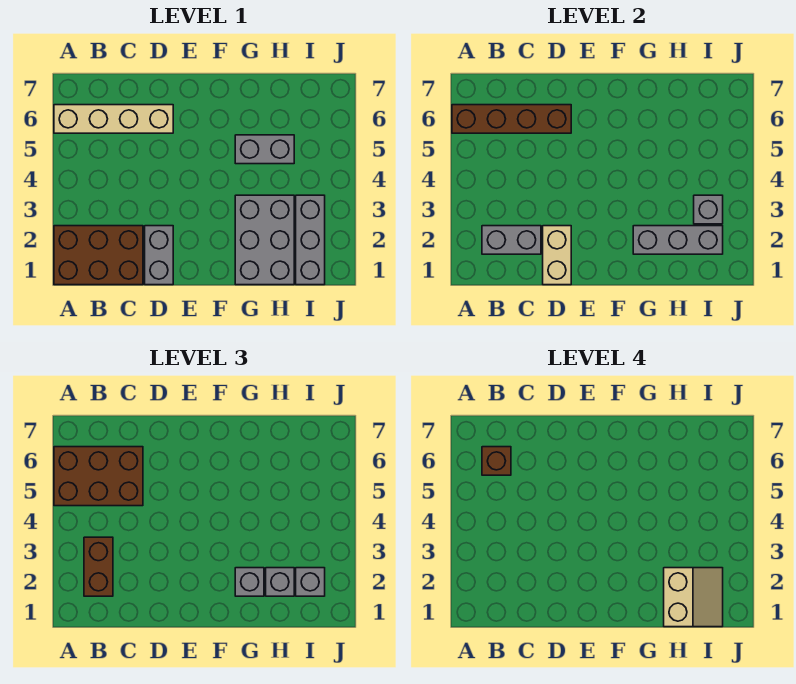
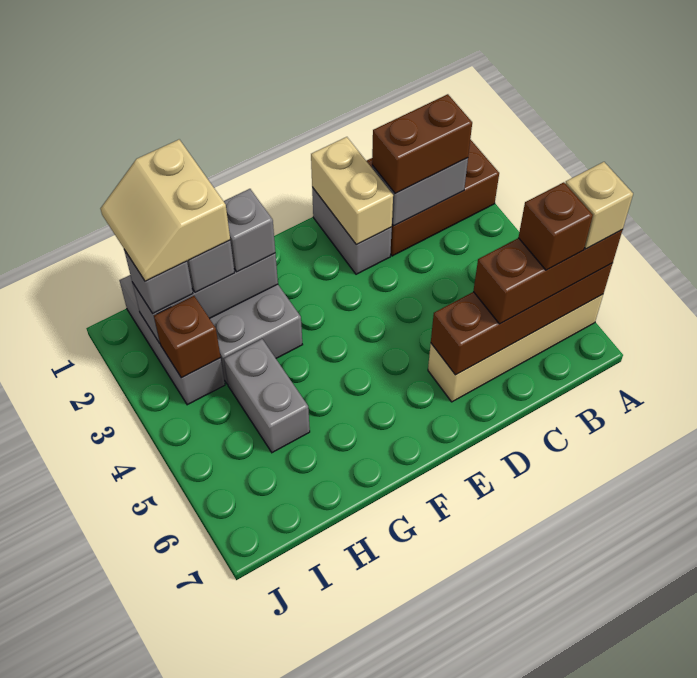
brown brick A5:C6 level 3 -> brown brick A6:C6 level 3
none -> tan brick A6 level 4
brown brick B2:B3 level 3 -> brown brick B2:C2 level 3
grey brick G5:H5 level 1 -> grey brick H4:H5 level 1
grey brick I3 level 2 -> brown brick I3 level 2

